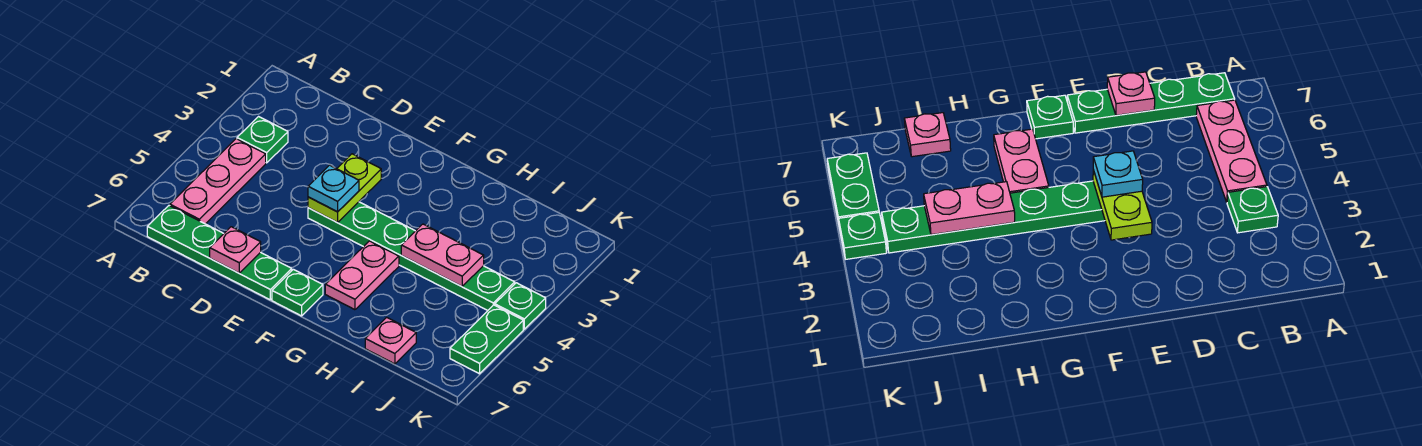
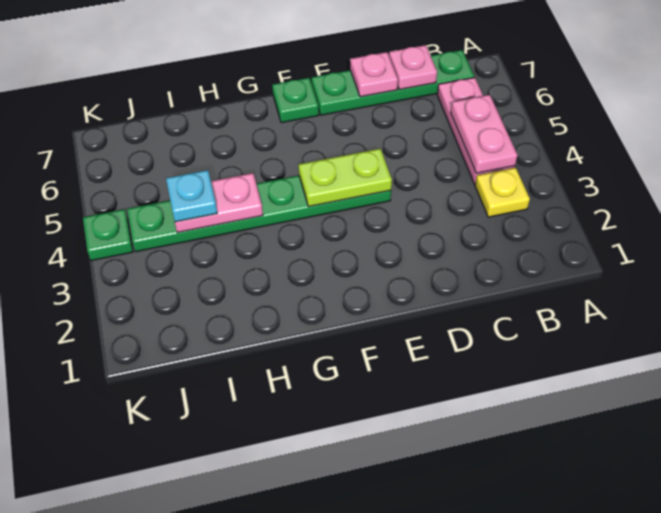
green plate B3 level 1 -> yellow plate B3 level 1
lime plate E3:E4 level 2 -> lime plate E4:F4 level 2
cyan plate E4 level 3 -> cyan plate I4 level 3
pink plate G5:G6 level 1 -> pink plate B4:B5 level 2
pink plate I7 level 1 -> pink plate C7 level 2
green plate K5:K6 level 1 -> none

